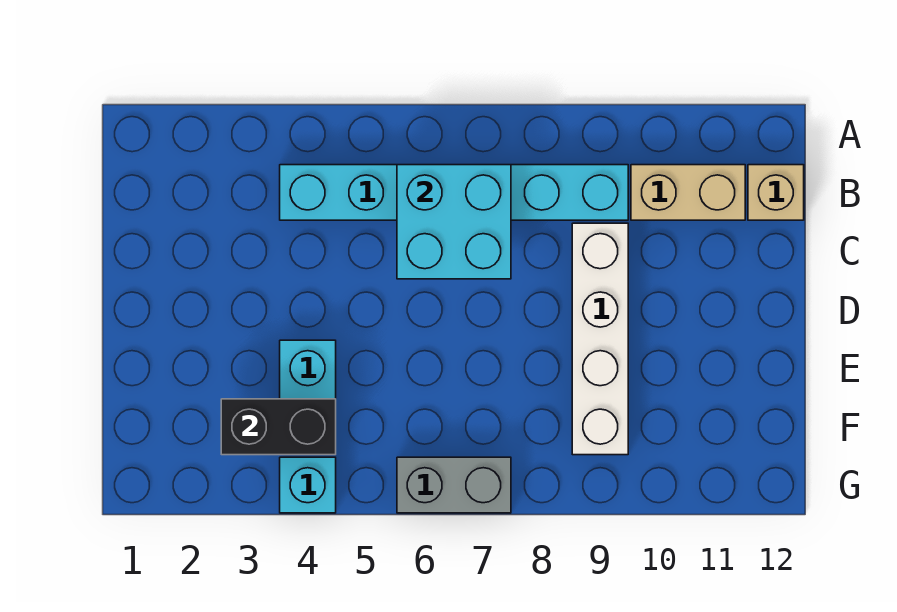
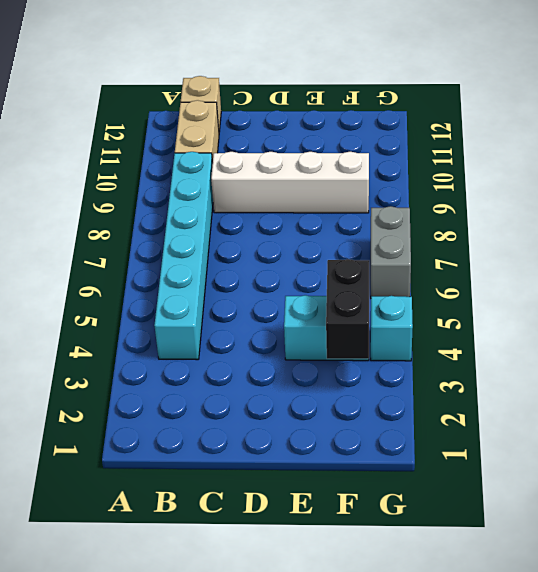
cyan brick B6:C7 level 2 -> none

